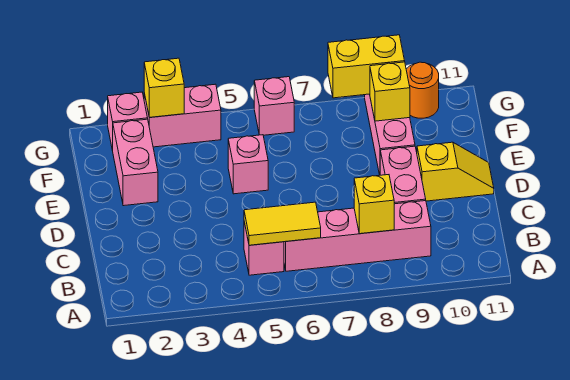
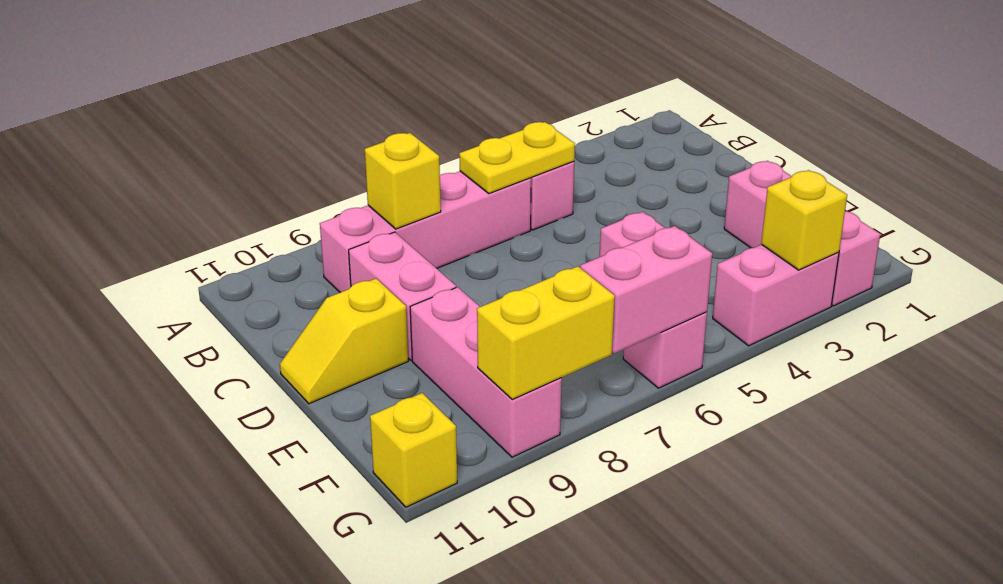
yellow tile B5:B6 level 2 -> yellow plate B5:B6 level 2
yellow brick F9 level 2 -> yellow brick G11 level 1
none -> pink brick G6:G7 level 2
orange round brick G10 level 1 -> none

